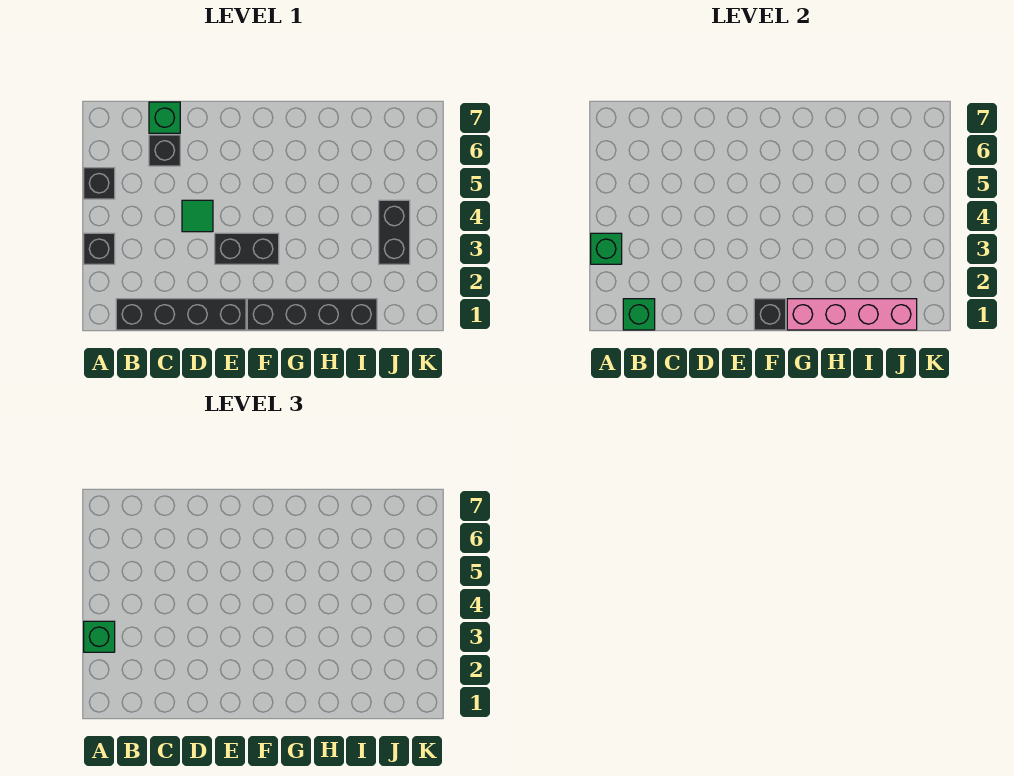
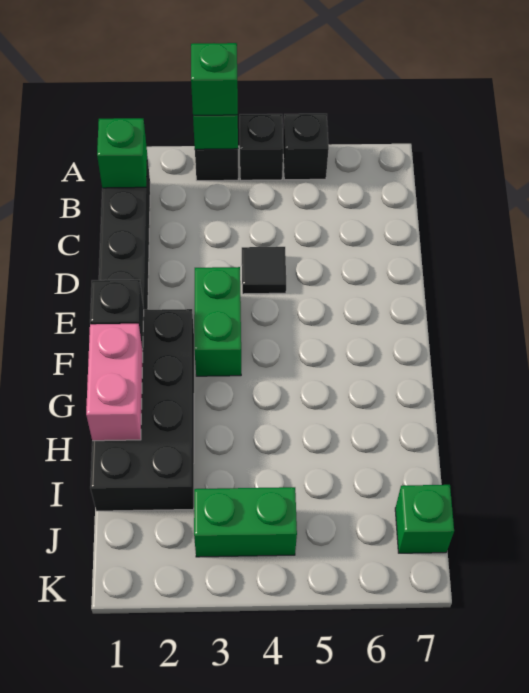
black brick C6 level 1 -> black brick A4 level 1
green brick C7 level 1 -> green brick J7 level 1
green tile D4 level 1 -> black tile D4 level 1
black brick E3:F3 level 1 -> green brick E3:F3 level 1
black brick F1:I1 level 1 -> black brick F1:I2 level 1
pink brick G1:J1 level 2 -> pink brick G1:H1 level 2
black brick J3:J4 level 1 -> green brick J3:J4 level 1

